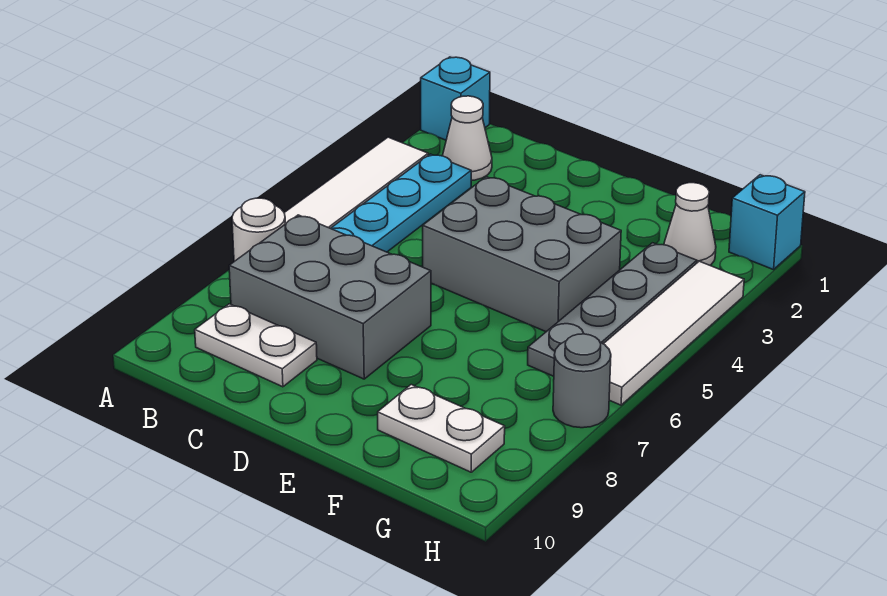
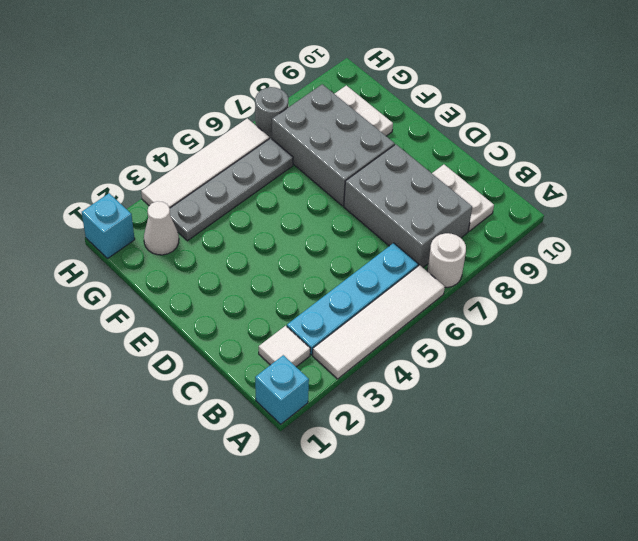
white cone B2 level 1 -> white tile B2 level 1
grey brick D4:F5 level 1 -> grey brick E7:G8 level 1

